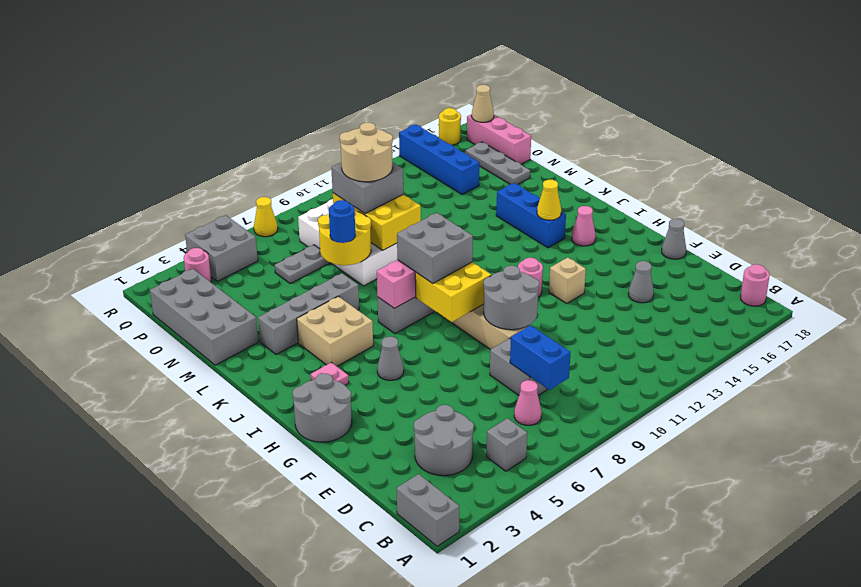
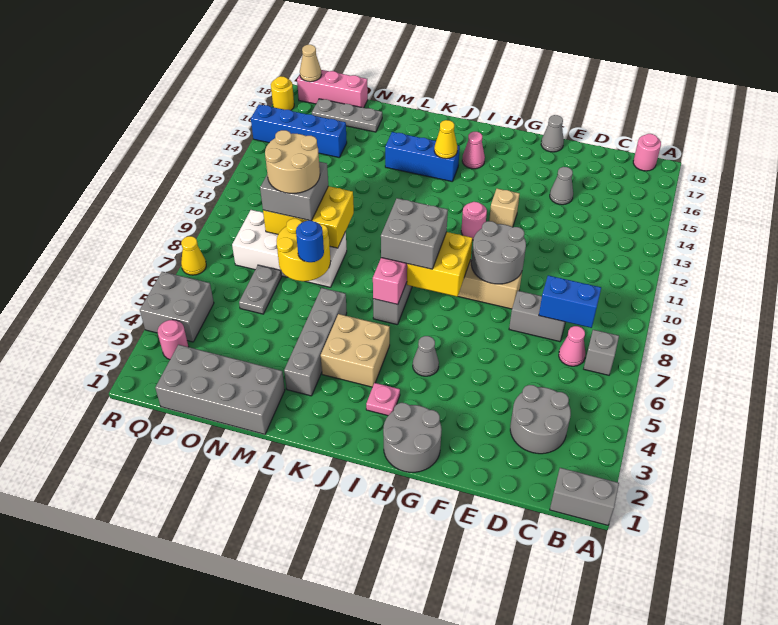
grey brick B5 level 1 -> grey brick B7 level 1

